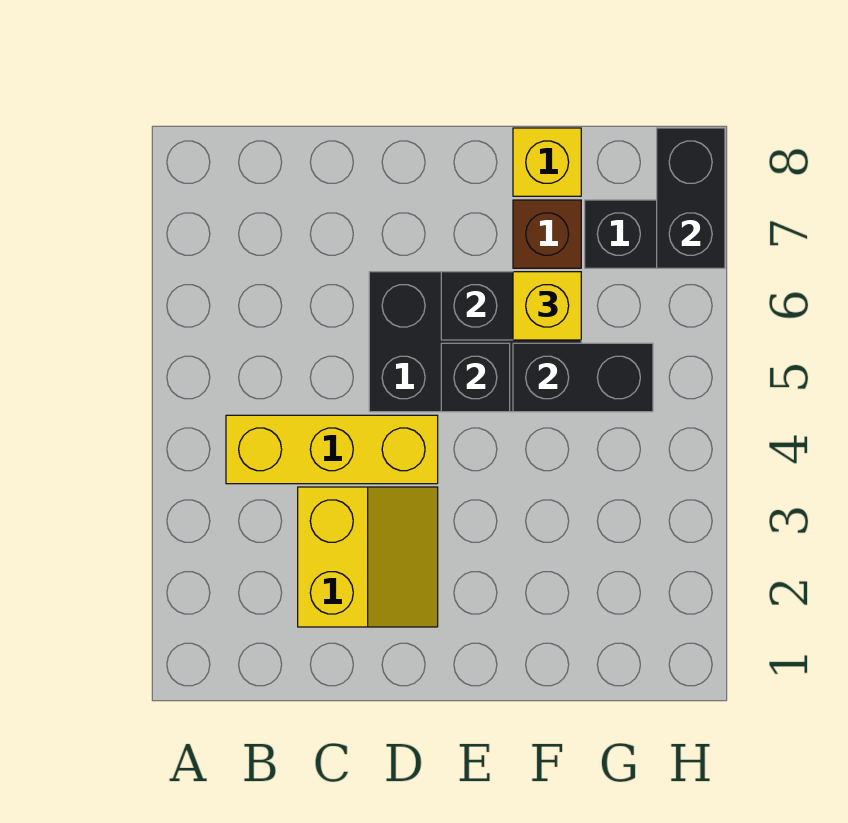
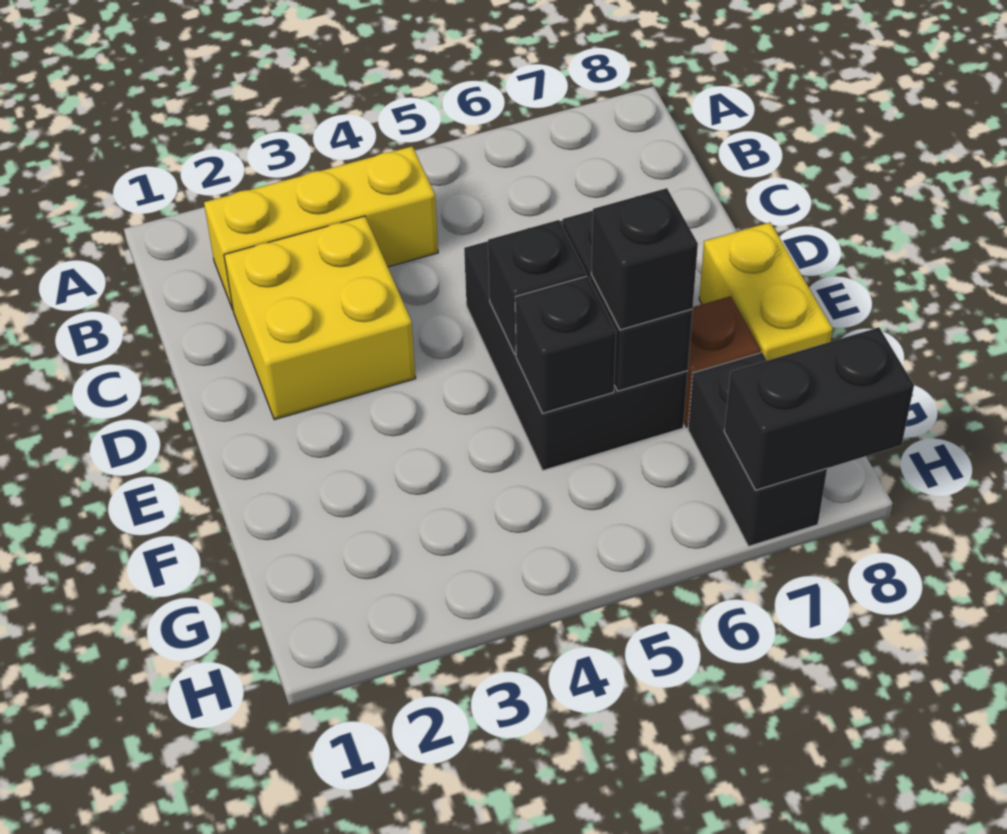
yellow brick B4:D4 level 1 -> yellow brick B2:B4 level 1
yellow slope C2:D3 level 1 top C -> yellow brick C2:D3 level 1
black brick F5:G5 level 2 -> black brick F5 level 2
yellow brick F6 level 3 -> black brick F6 level 3
yellow brick F8 level 1 -> yellow brick E8:F8 level 1

